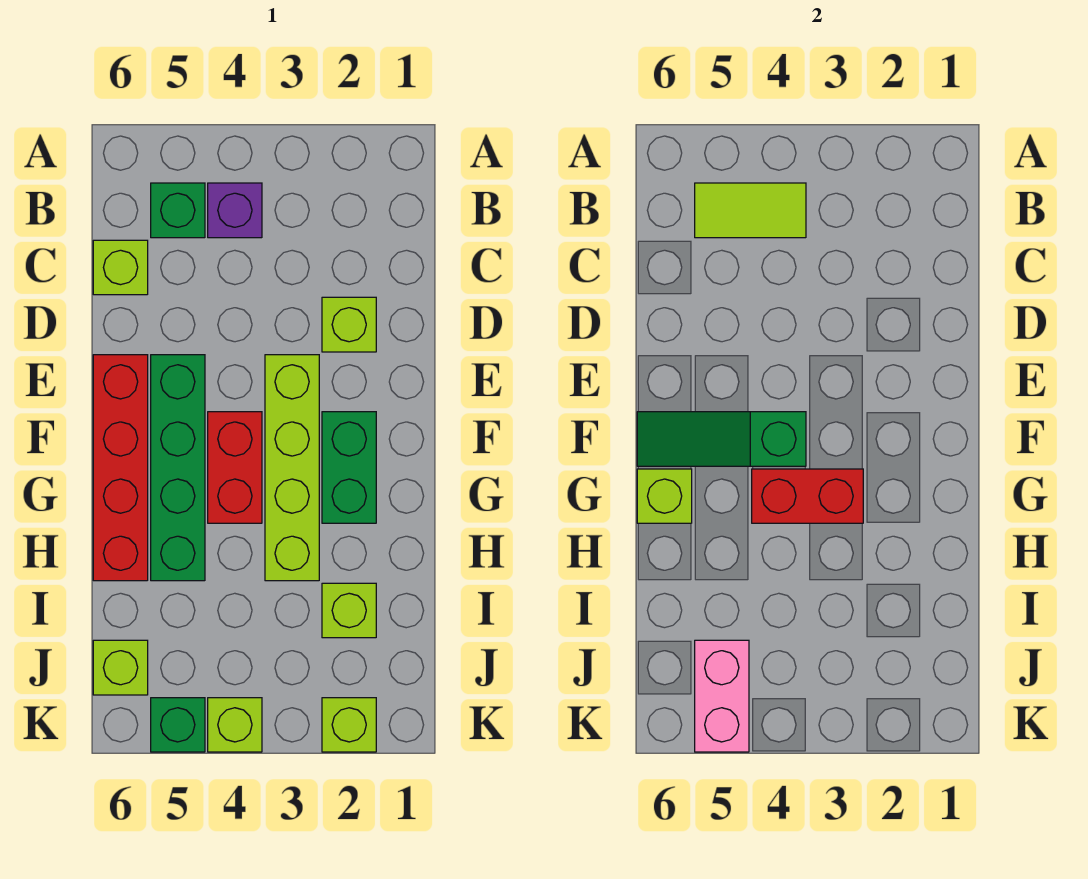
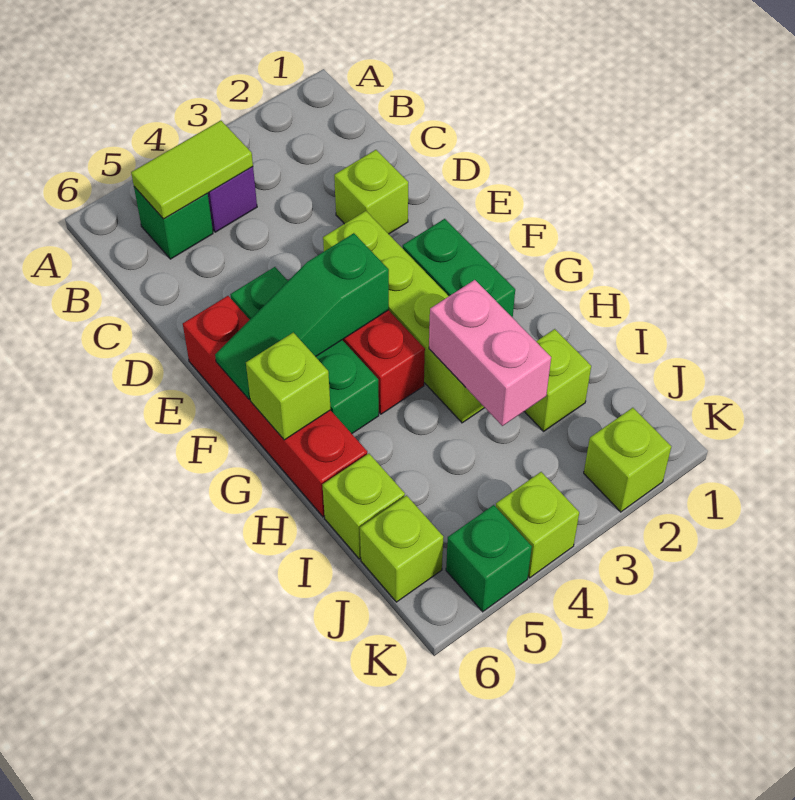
lime brick C6 level 1 -> lime brick I6 level 1
green brick E5:H5 level 1 -> green brick E5:G5 level 1
red brick G3:G4 level 2 -> none
pink brick J5:K5 level 2 -> pink brick H3:I3 level 2

